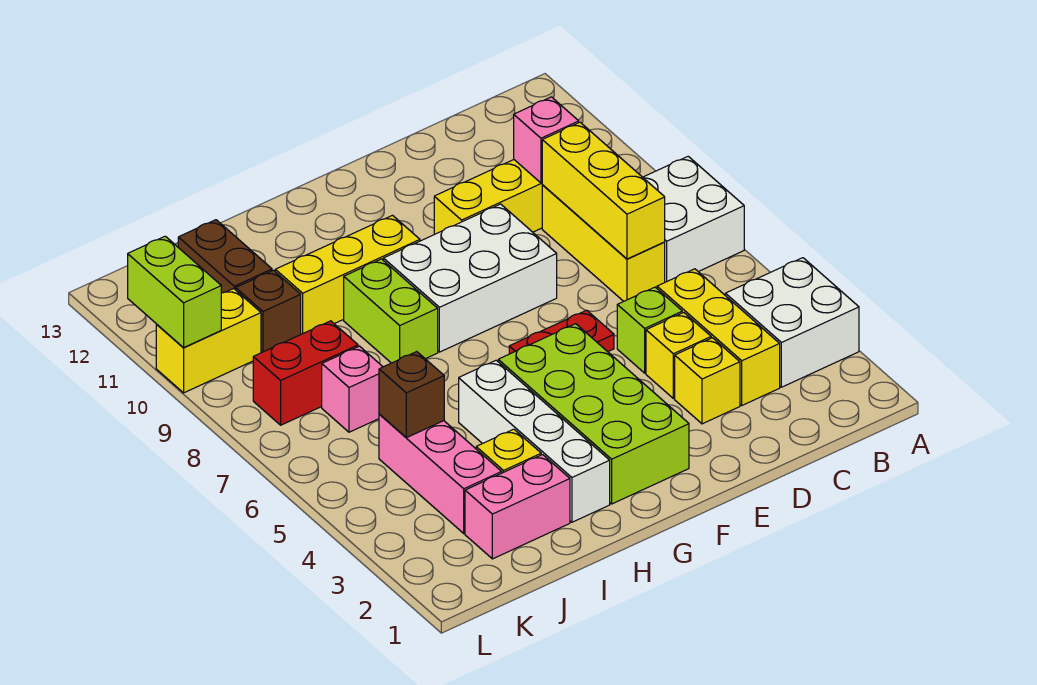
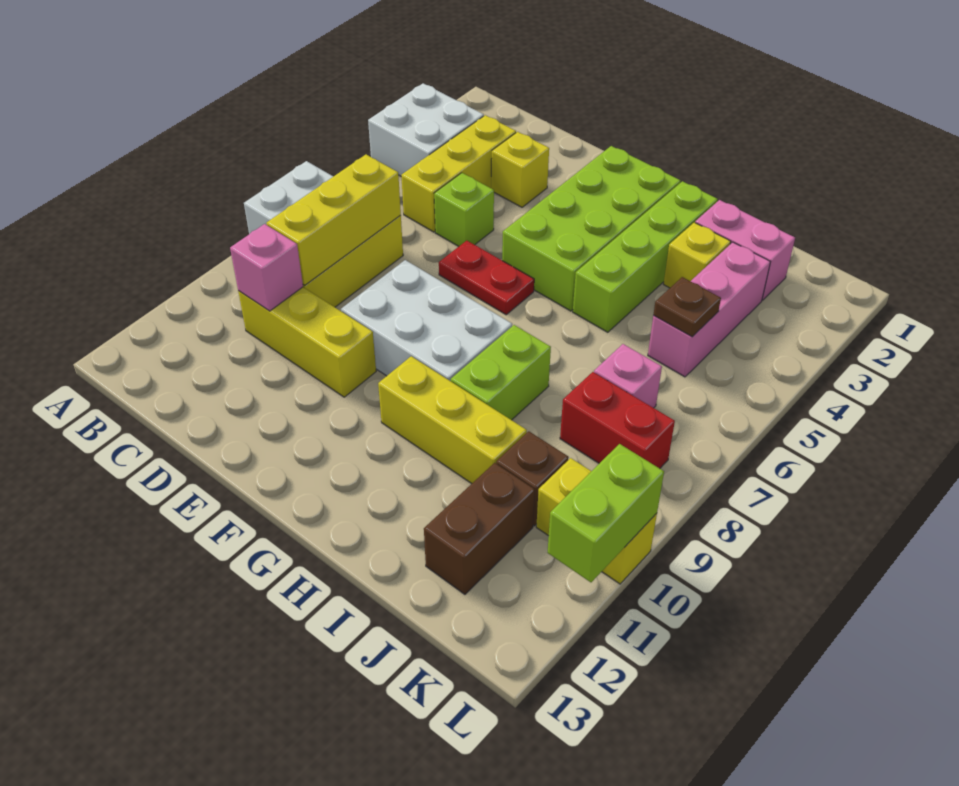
yellow brick D4 level 1 -> none
white brick H2:H5 level 1 -> lime brick H2:H5 level 1
brown brick J5 level 2 -> brown plate J5 level 2

